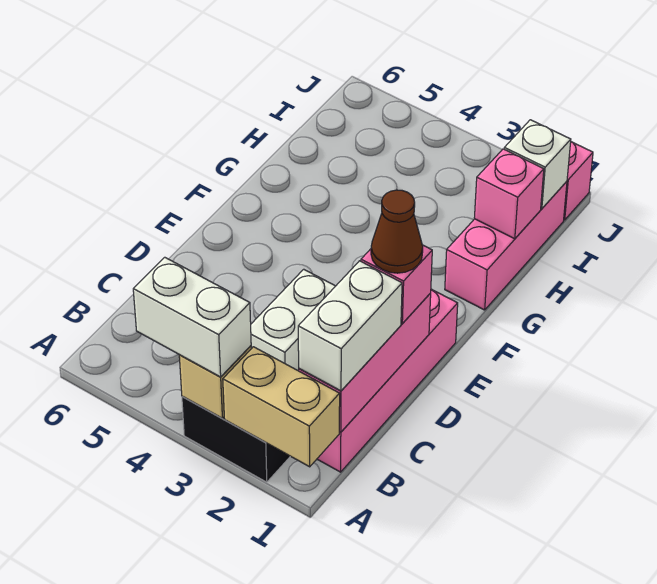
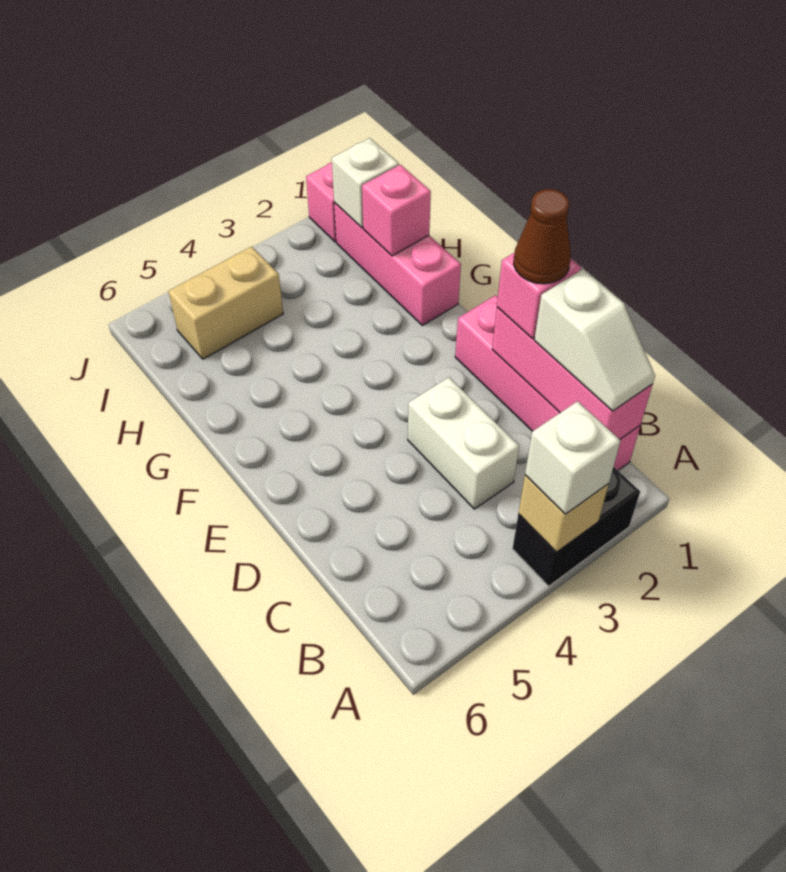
tan brick A1:A2 level 2 -> tan brick I4:I5 level 1
white brick A3:A4 level 3 -> white brick A3 level 3
white brick B1:C1 level 3 -> white slope B1:C1 level 3 top C

